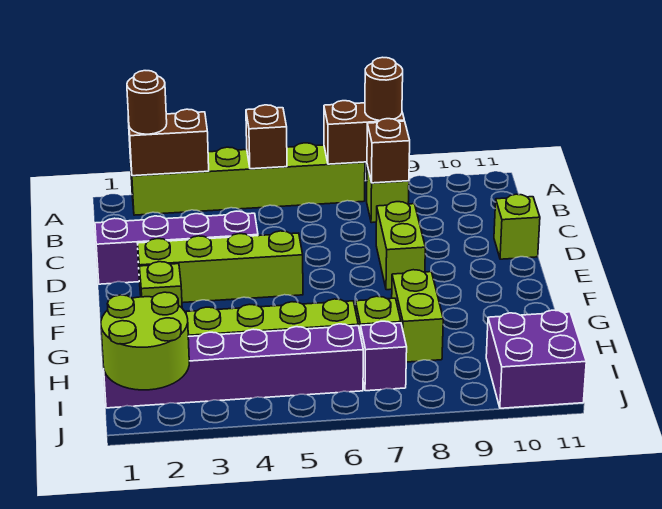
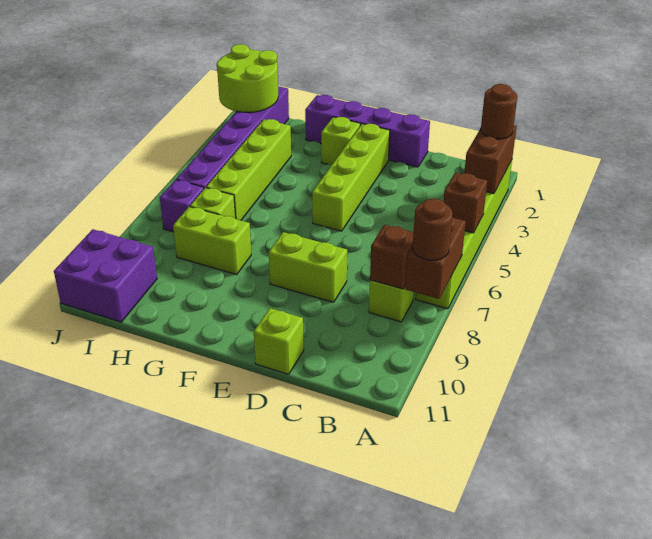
purple brick D1:D4 level 1 -> purple brick D1:G1 level 1

